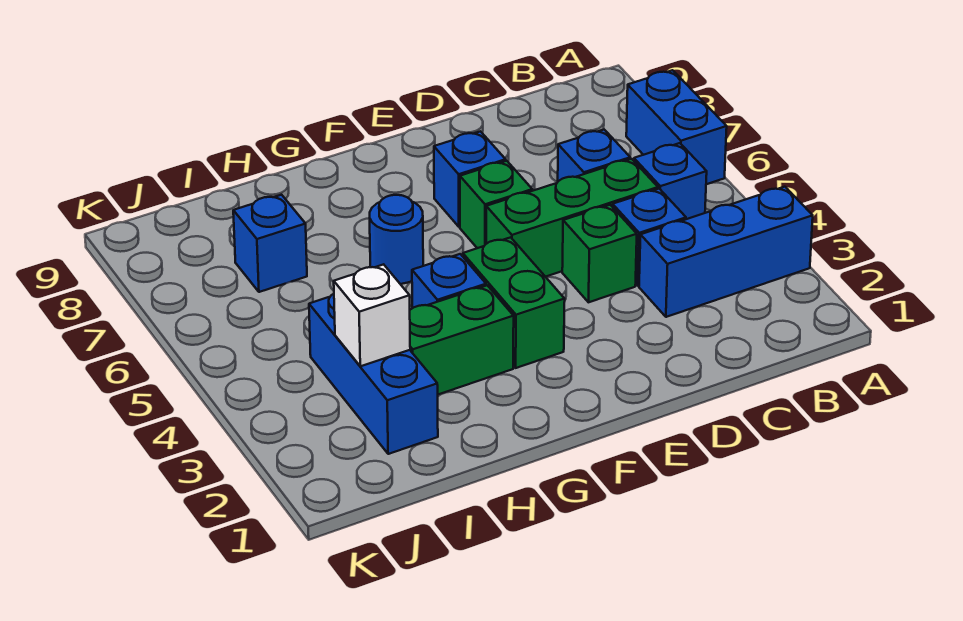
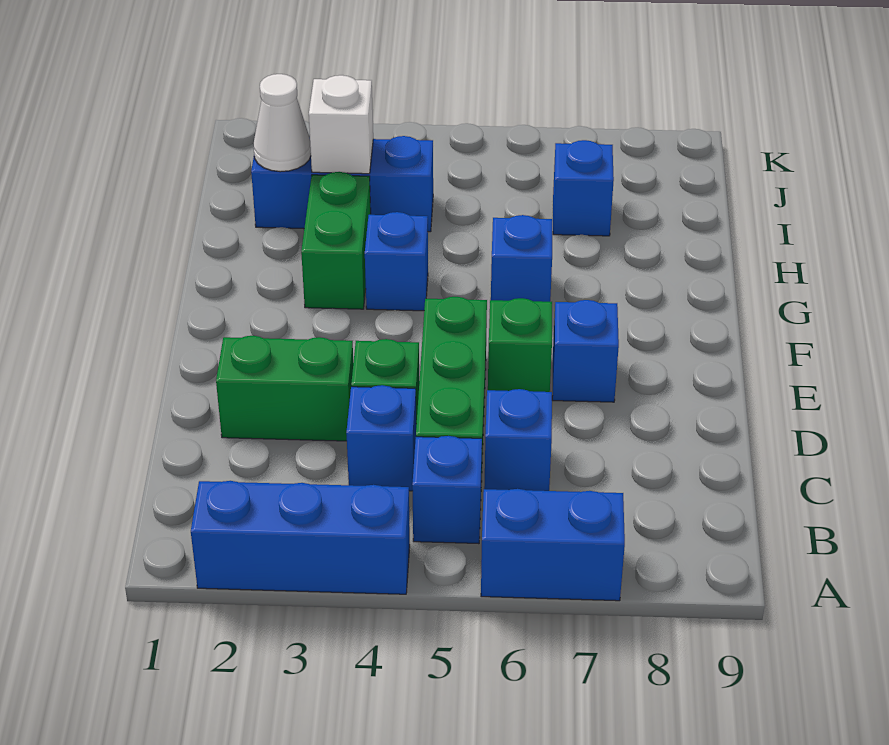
blue brick A3:C3 level 1 -> blue brick A2:A4 level 1
green brick F3:F4 level 1 -> green brick D2:D3 level 1
blue round brick G6 level 1 -> blue brick G6 level 1
none -> white cone I2 level 2

